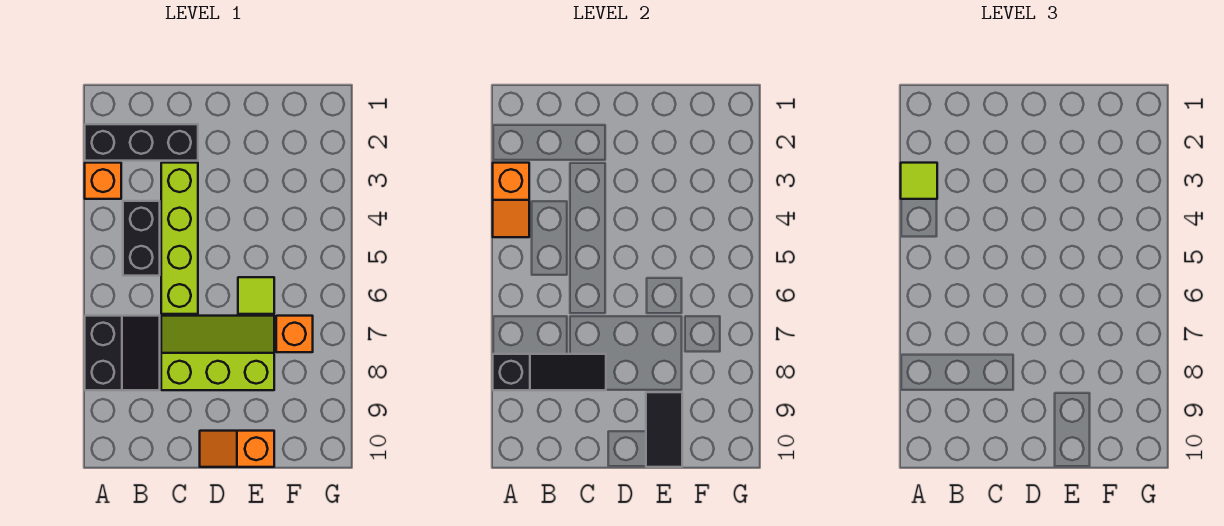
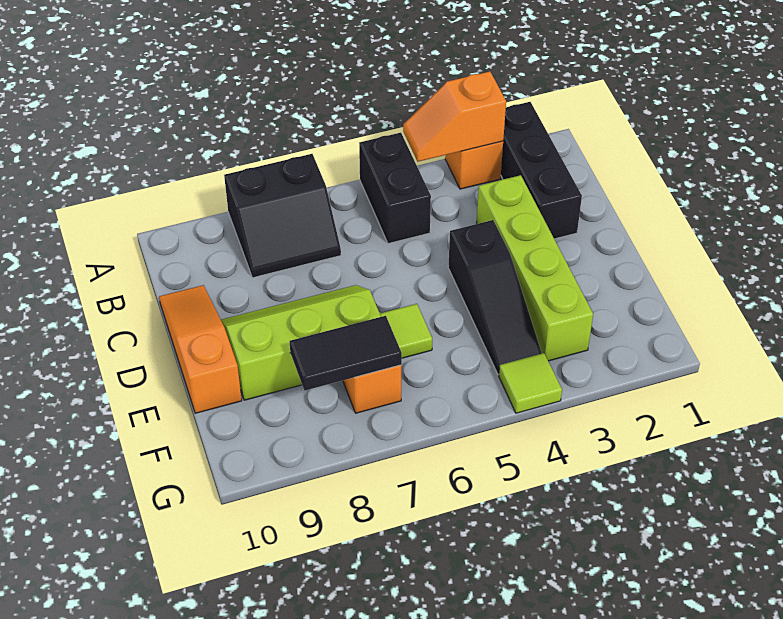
lime tile A3 level 3 -> lime tile G4 level 1
black slope A8:C8 level 2 top A -> black slope D4:F4 level 1 top D
black brick B4:B5 level 1 -> black brick A5:B5 level 1
lime brick C3:C6 level 1 -> lime brick C3:F3 level 1
lime slope C7:E8 level 1 top 8 -> lime slope D7:E9 level 1 top E
orange slope D10:E10 level 1 top E -> orange slope C10:E10 level 1 top E
black tile E9:E10 level 2 -> black tile F7:F8 level 2

